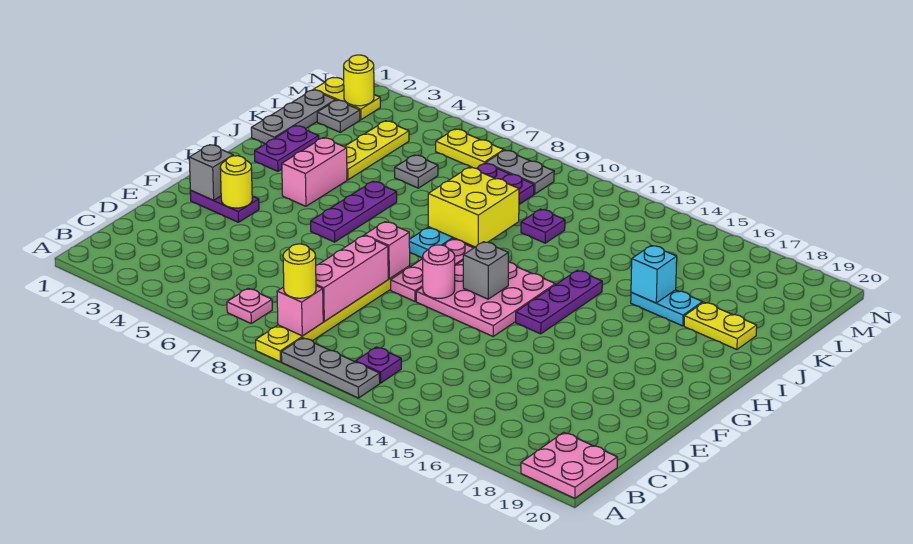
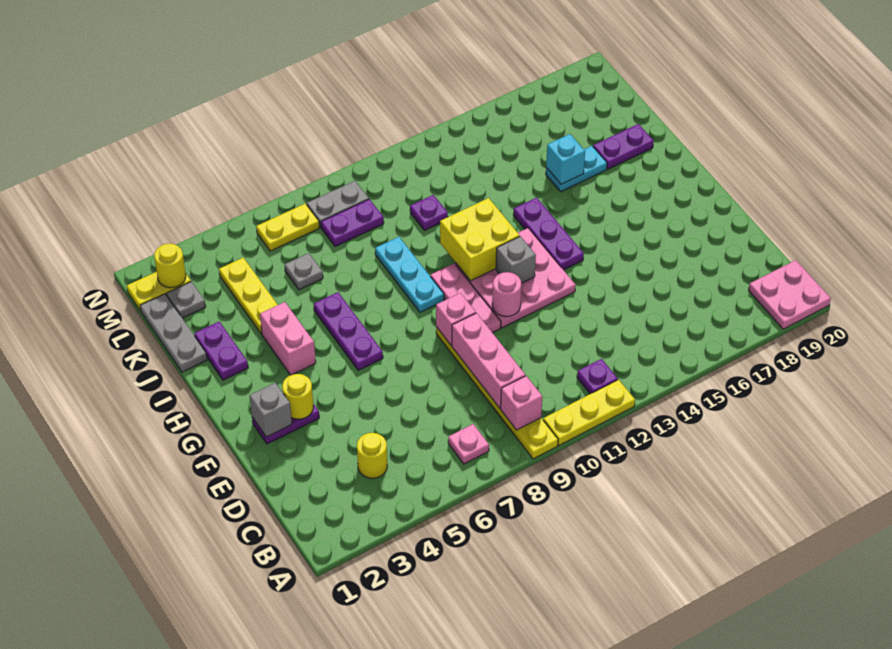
grey plate A10:A12 level 1 -> yellow plate A10:A12 level 1
yellow round brick B9 level 3 -> yellow round brick C4 level 1
yellow brick I9:J10 level 2 -> yellow brick H11:I12 level 2
yellow plate J18:J19 level 1 -> purple plate J18:J19 level 1

